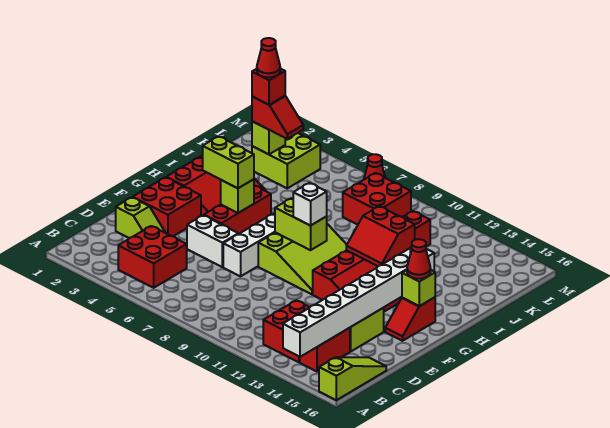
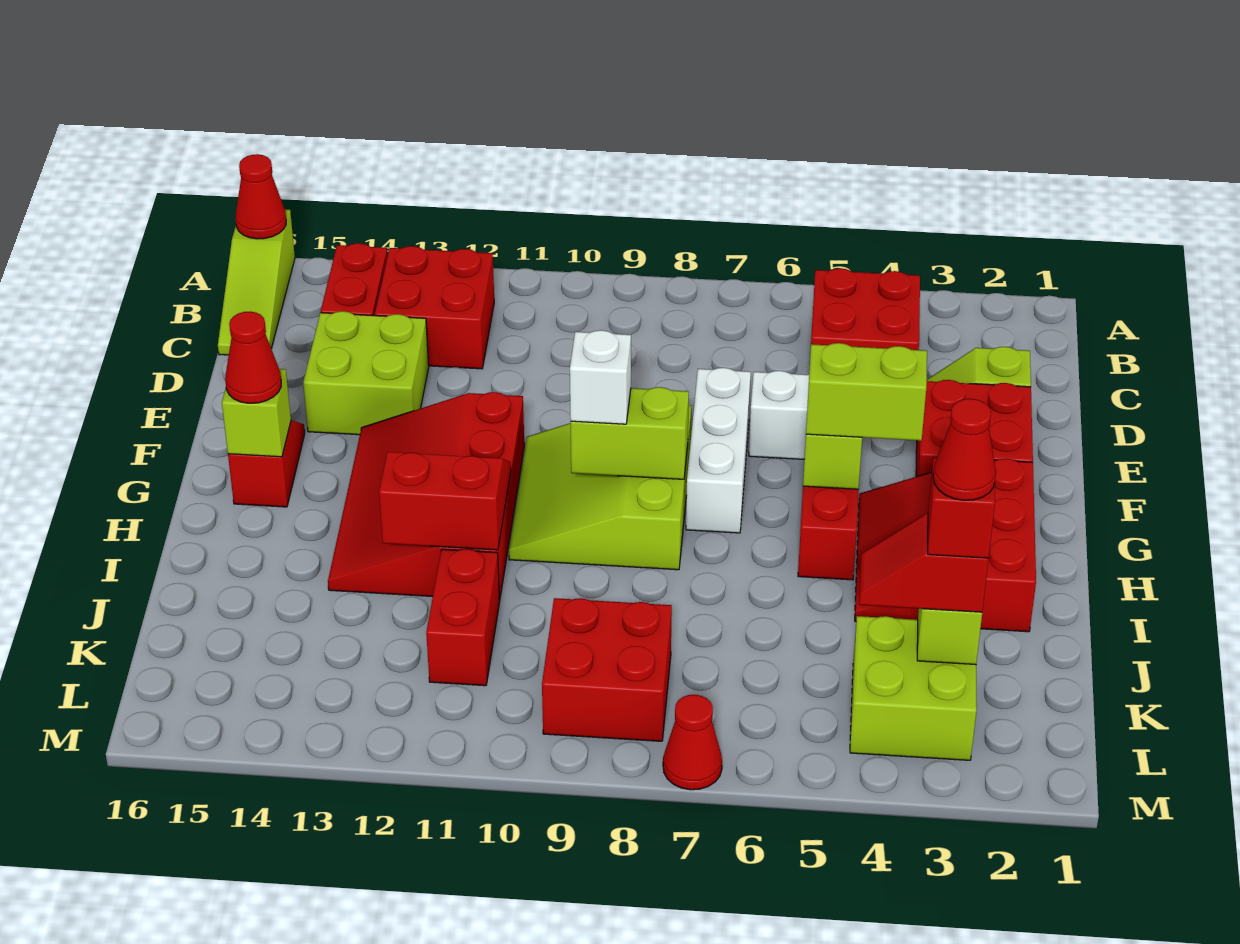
white brick A14:H14 level 2 -> none
none -> red cone A16 level 2

